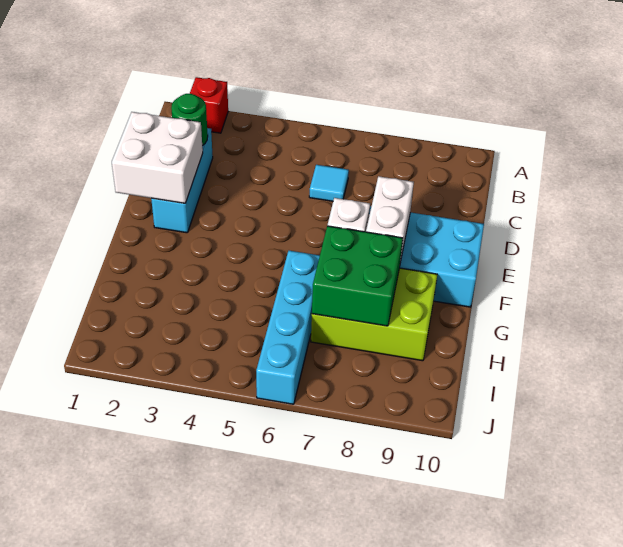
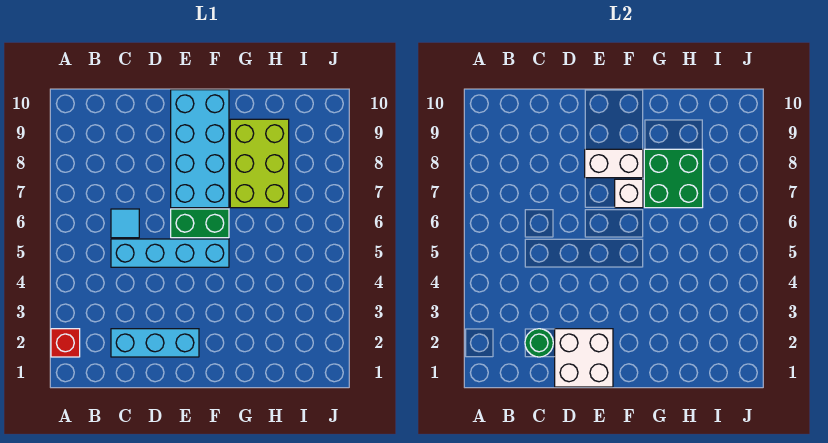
none -> green brick E6:F6 level 1
cyan brick G6:J6 level 1 -> cyan brick C5:F5 level 1

